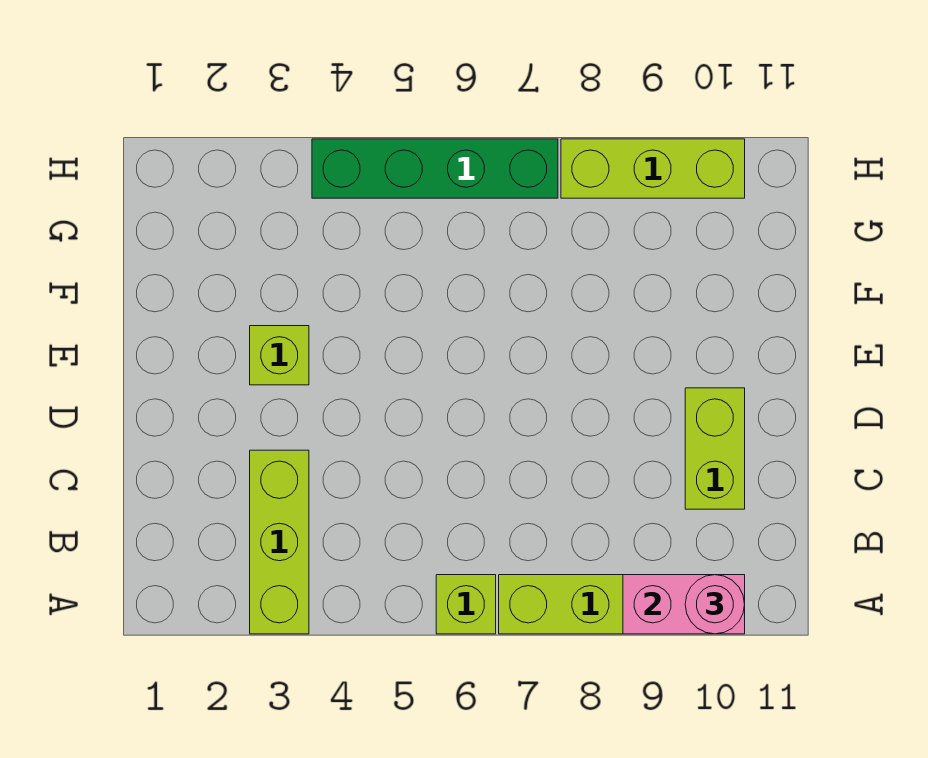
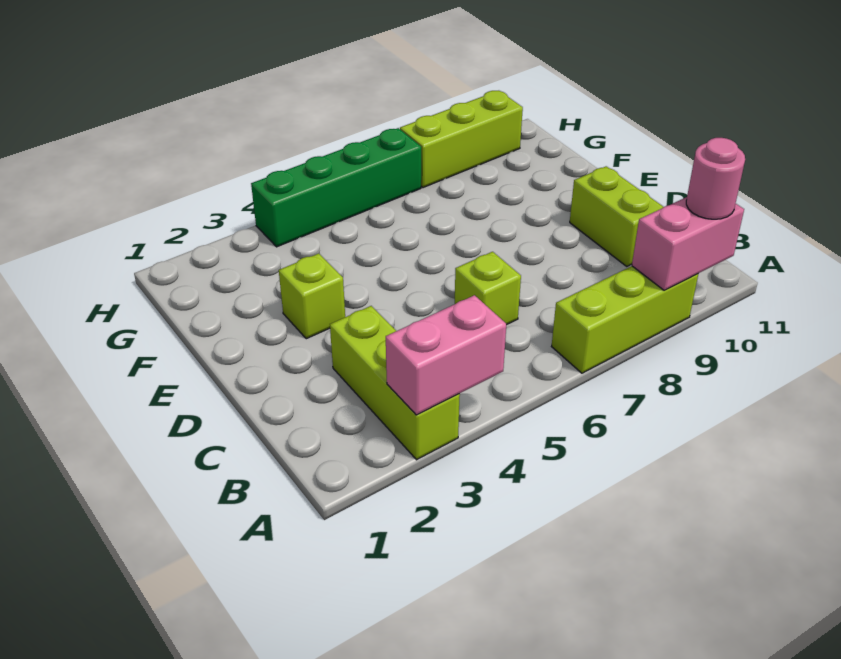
none -> pink brick A3:A4 level 2
lime brick A6 level 1 -> lime brick C6 level 1

